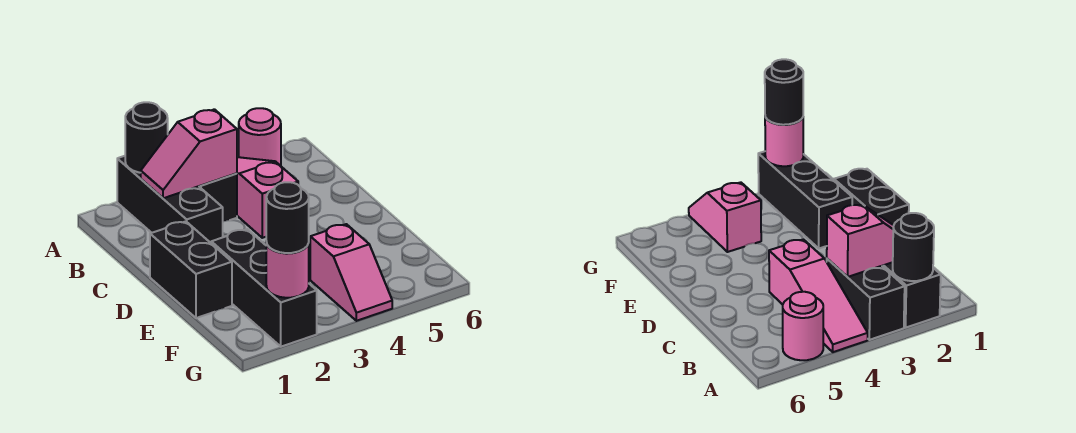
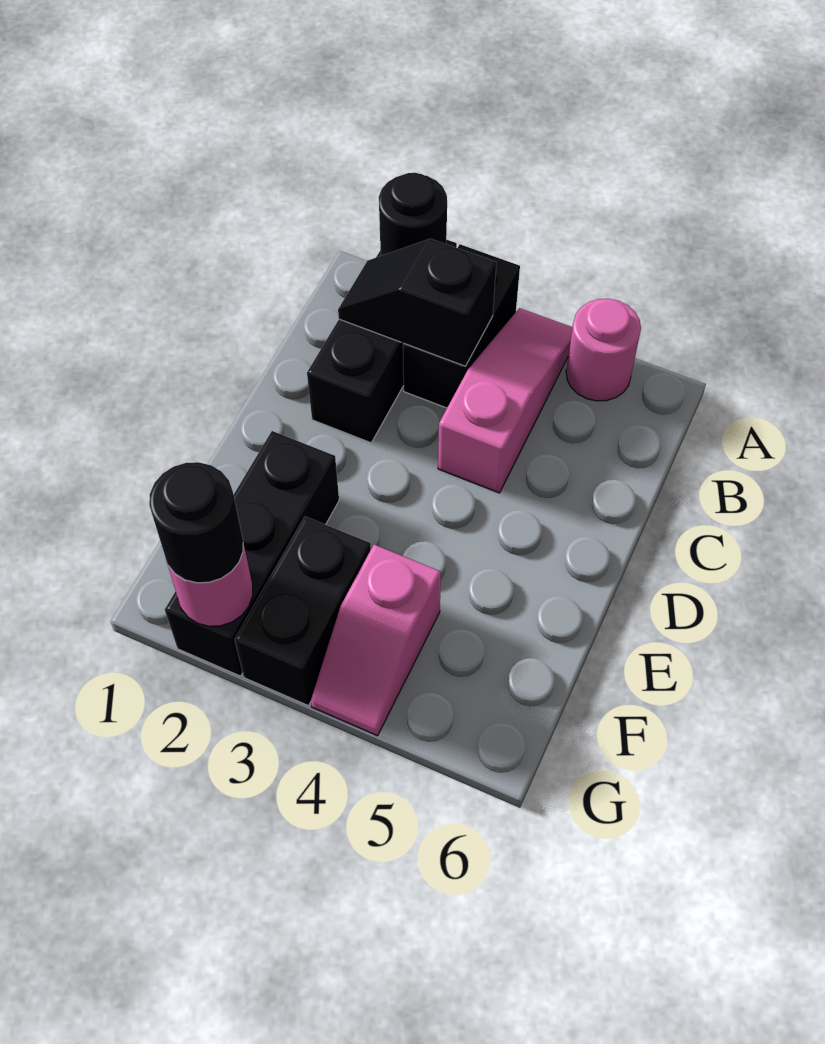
pink slope B2:B3 level 2 top 3 -> black slope B2:B3 level 2 top 3
black brick D1:E1 level 1 -> black brick F3:G3 level 1

